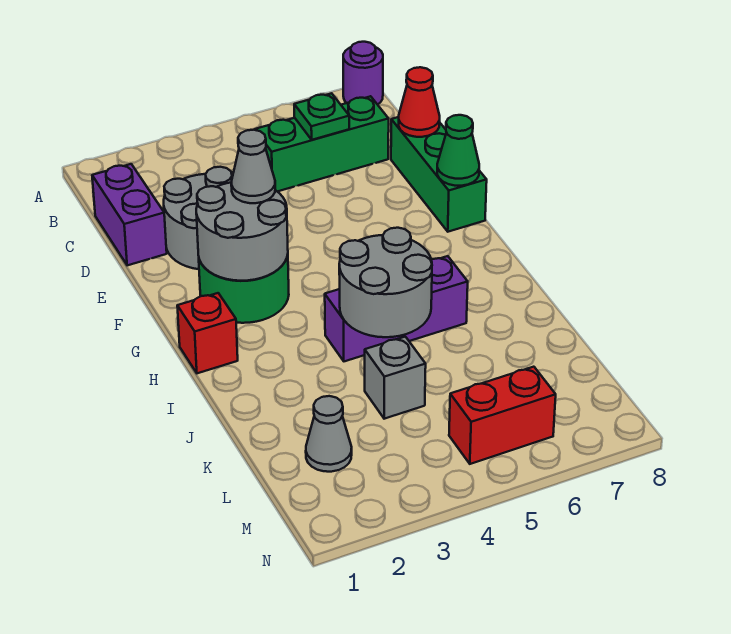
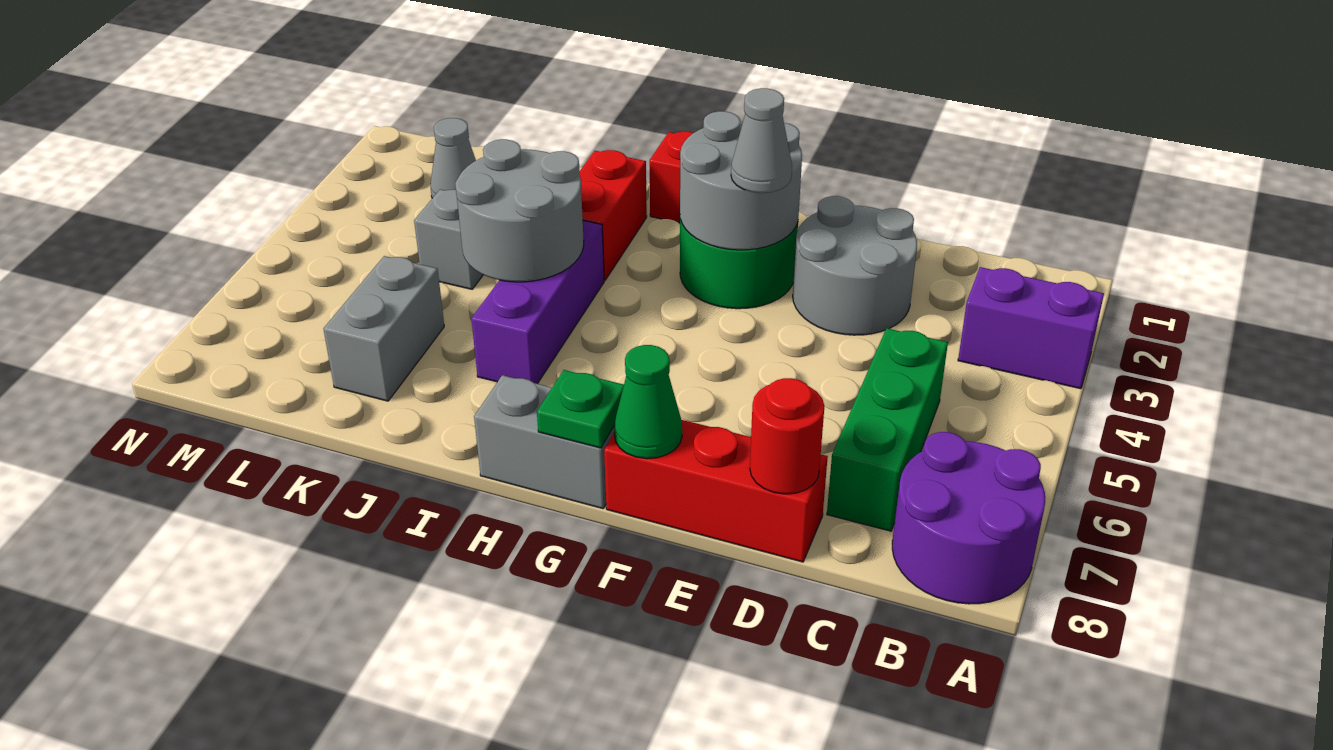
purple round brick A8 level 1 -> purple round brick A7:B8 level 1
purple brick C1:D1 level 1 -> purple brick A3:B3 level 1
green plate C6 level 2 -> green plate G8 level 2
green brick D8:F8 level 1 -> red brick D8:F8 level 1
red cone D8 level 2 -> red round brick D8 level 2
none -> grey brick G8:H8 level 1
none -> grey brick K6:K7 level 1
red brick M5:M6 level 1 -> red brick I2:I3 level 1

